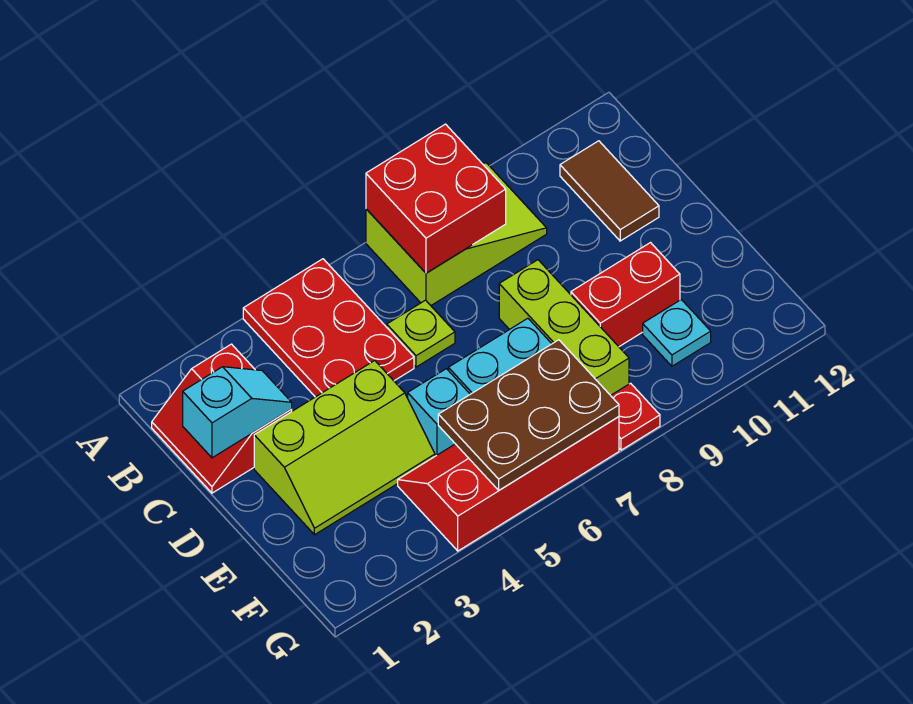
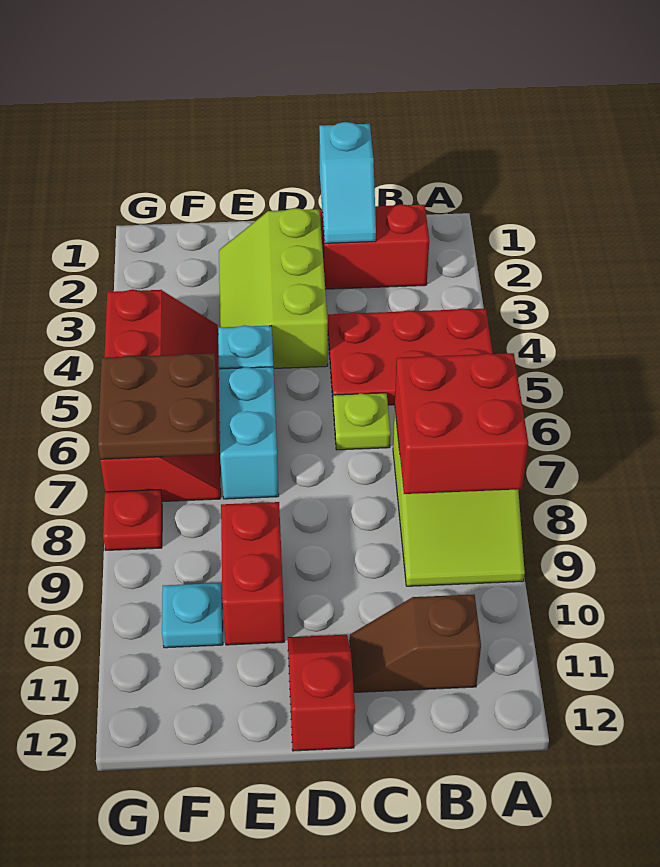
brown tile B11:C11 level 1 -> brown slope B11:C11 level 1 top B
lime brick D8:F8 level 1 -> none
none -> red slope D11:D12 level 1 top 12
brown plate F5:G7 level 2 -> brown plate F6:G7 level 2

